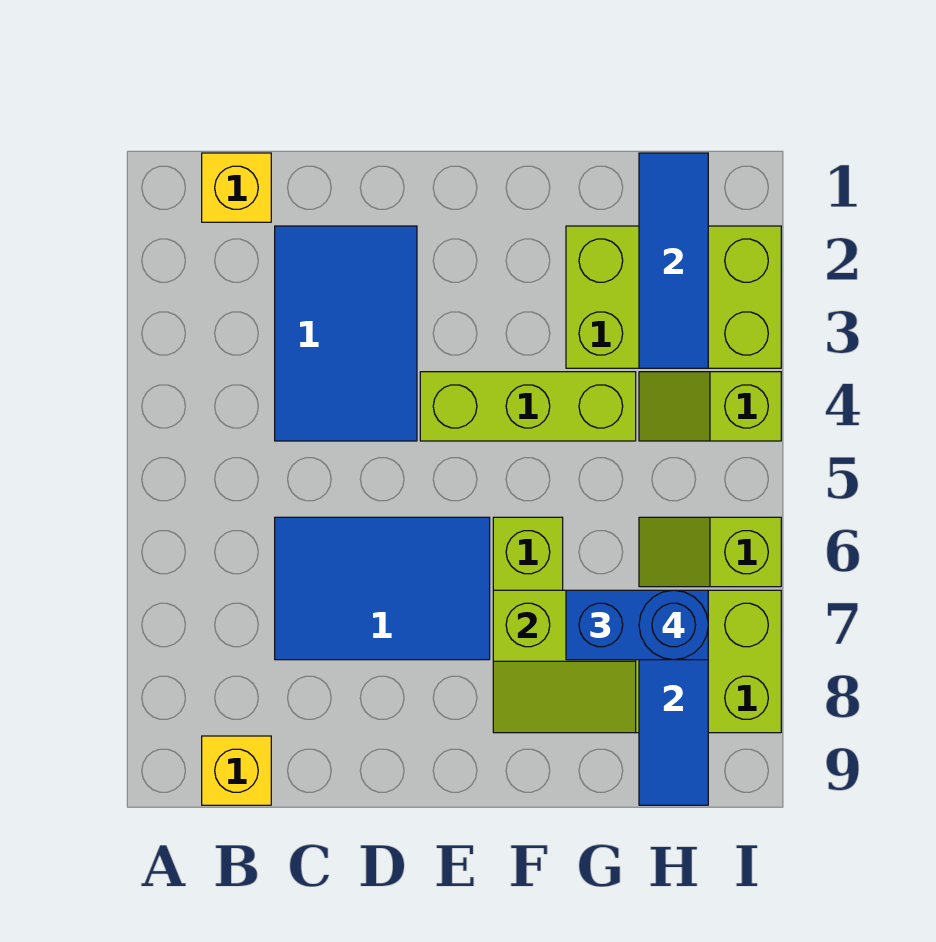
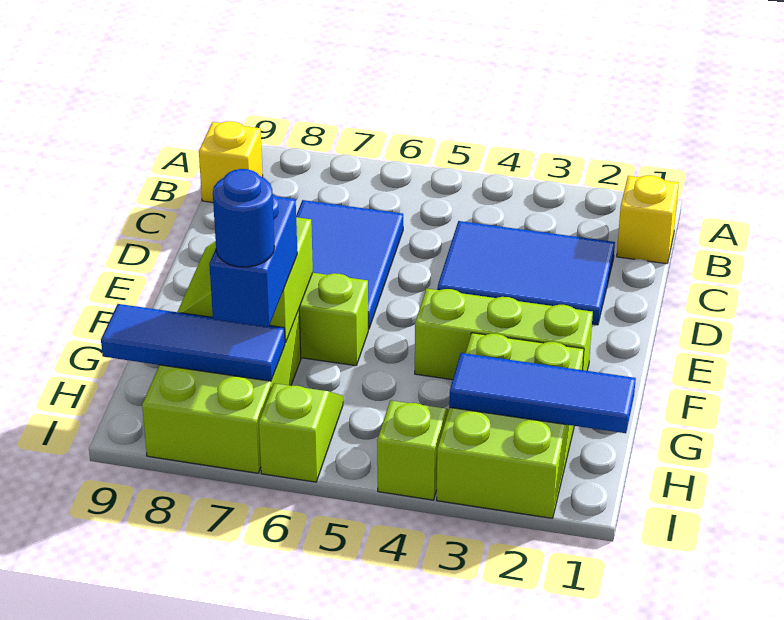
lime brick E4:G4 level 1 -> lime brick F2:F4 level 1

